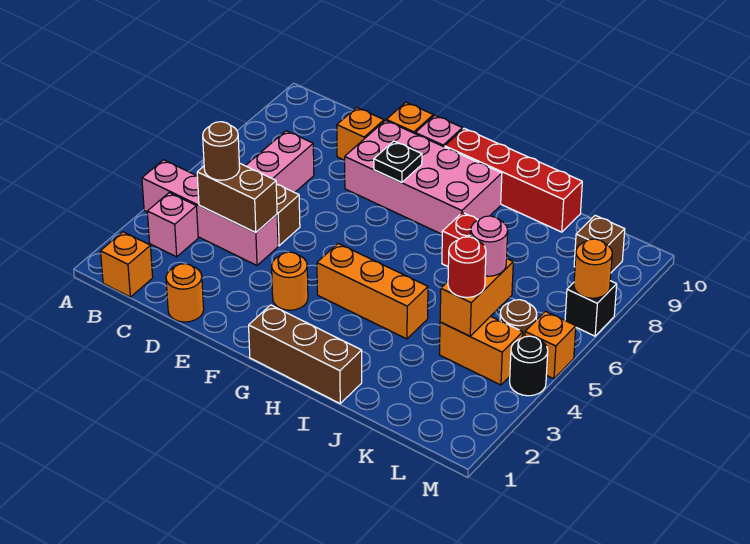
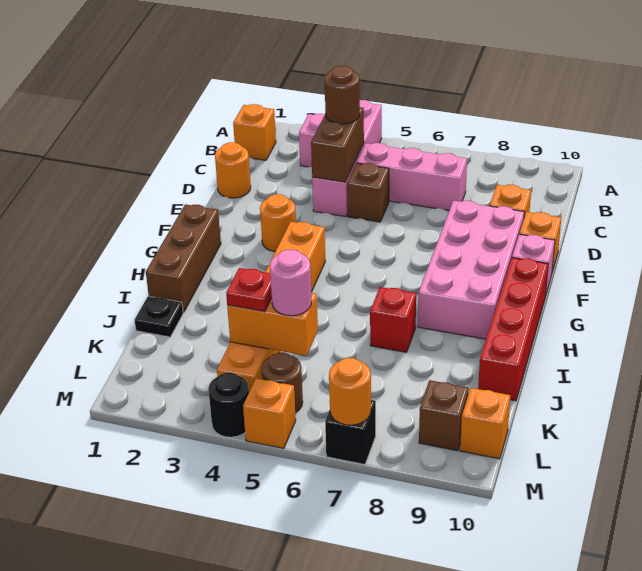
black plate F8 level 2 -> black plate J1 level 1
red round brick K4 level 3 -> red plate K4 level 3
none -> orange brick L10 level 1

